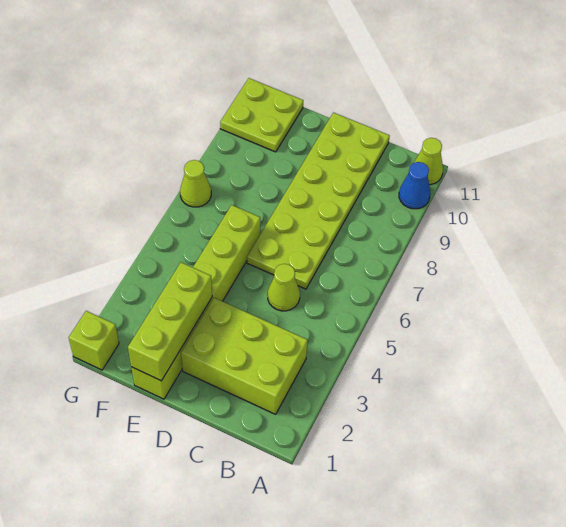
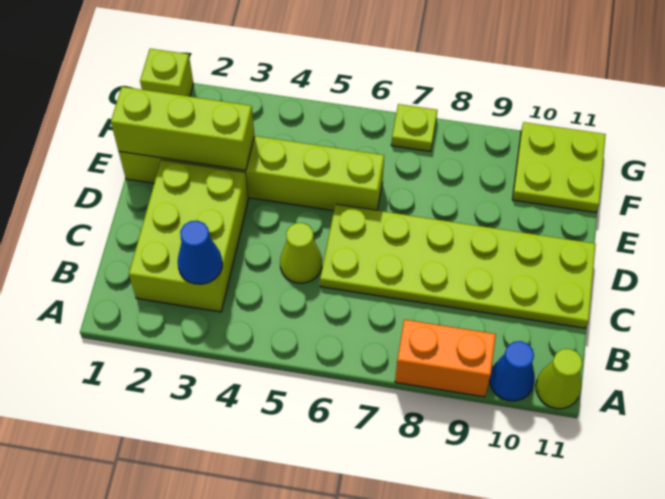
none -> orange brick A8:A9 level 1
none -> blue cone B3 level 2
lime cone G7 level 1 -> lime plate G7 level 1

